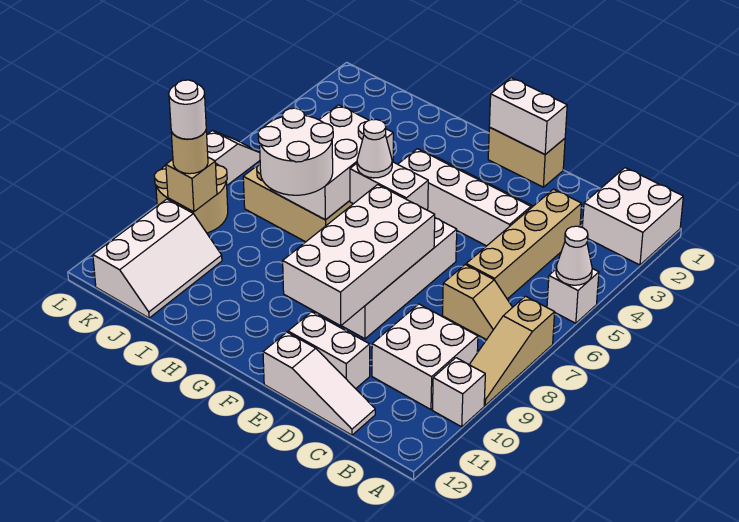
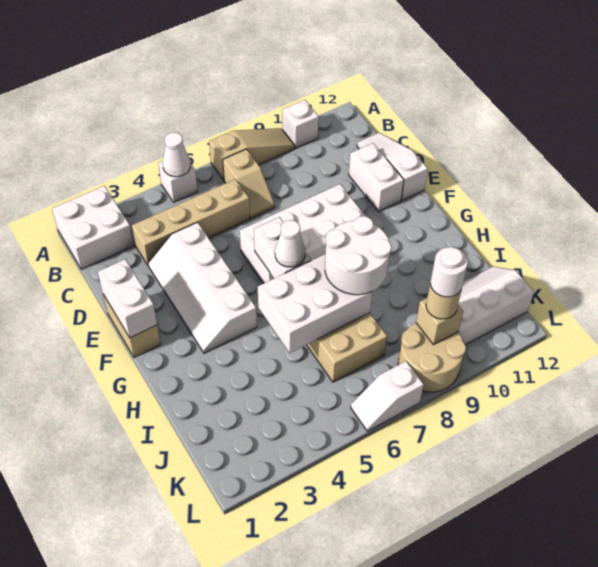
tan slope B7:C7 level 1 top C -> tan slope B7:C7 level 1 top B
white brick B9:C10 level 1 -> none
white brick E7:F10 level 2 -> none

